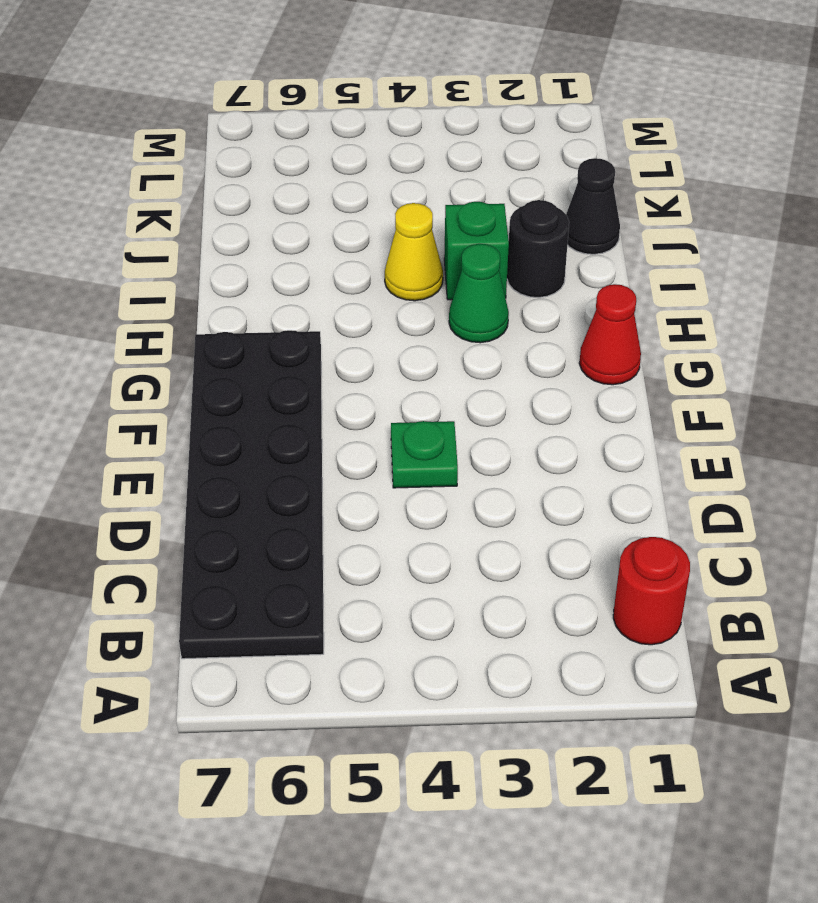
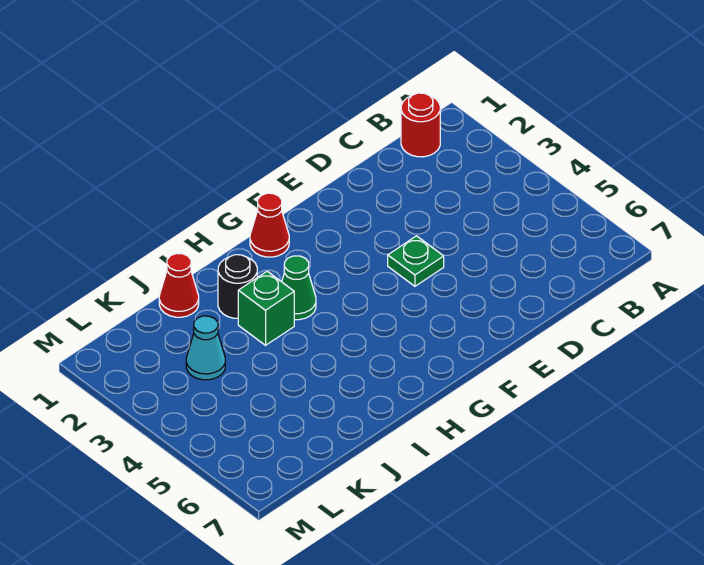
black plate B6:G7 level 1 -> none
yellow cone I4 level 1 -> none
black cone J1 level 1 -> red cone J1 level 1
none -> cyan cone K3 level 1

